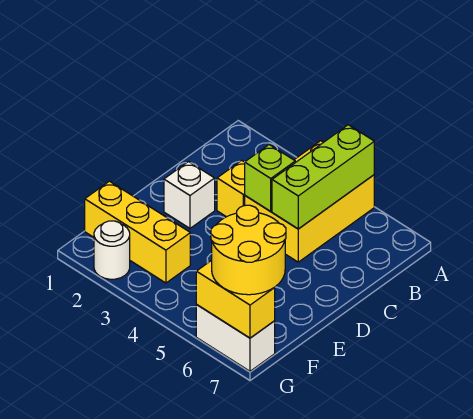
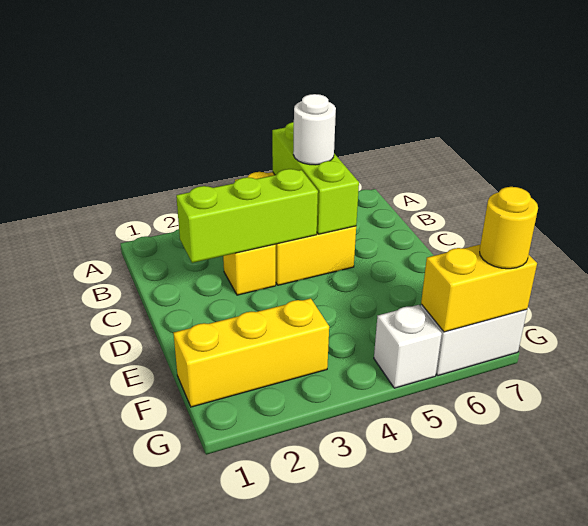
lime brick C4 level 2 -> lime brick C2:C4 level 2
white brick D2 level 1 -> white brick G5 level 1
yellow round brick F6:G7 level 3 -> yellow round brick G7 level 3
white round brick G2 level 1 -> white round brick B5 level 3

